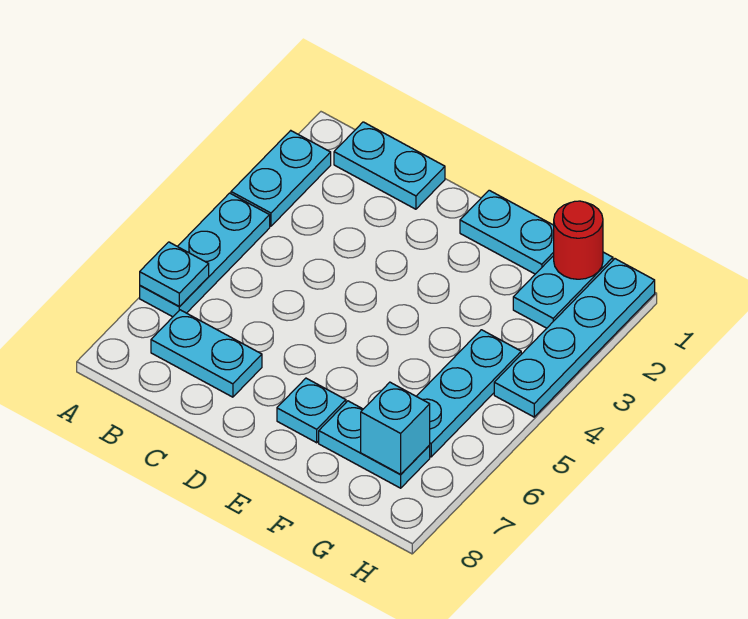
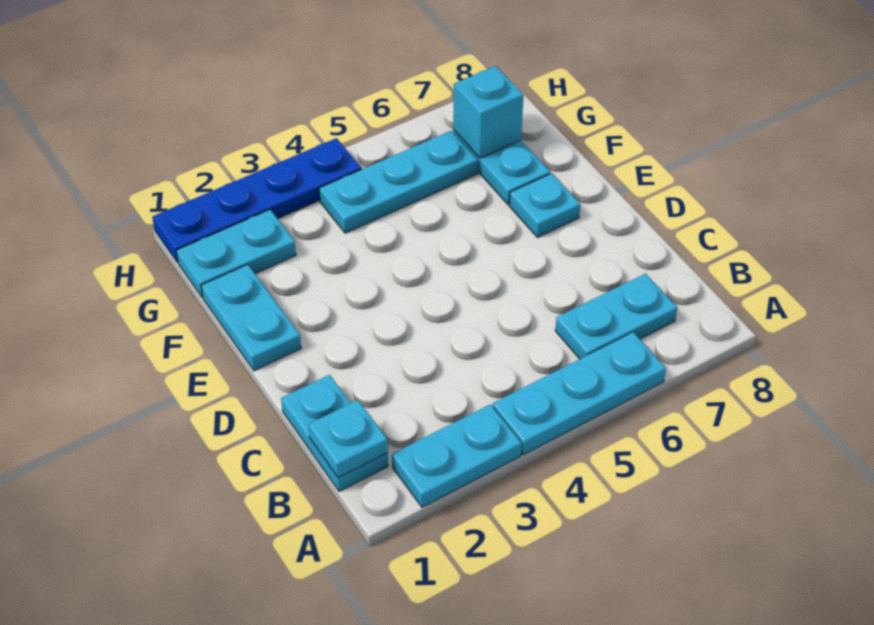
cyan plate A6 level 2 -> cyan plate B1 level 2
cyan plate B7:C7 level 1 -> cyan plate B6:B7 level 1
red round brick G1 level 2 -> none
cyan plate H1:H4 level 1 -> blue plate H1:H4 level 1

